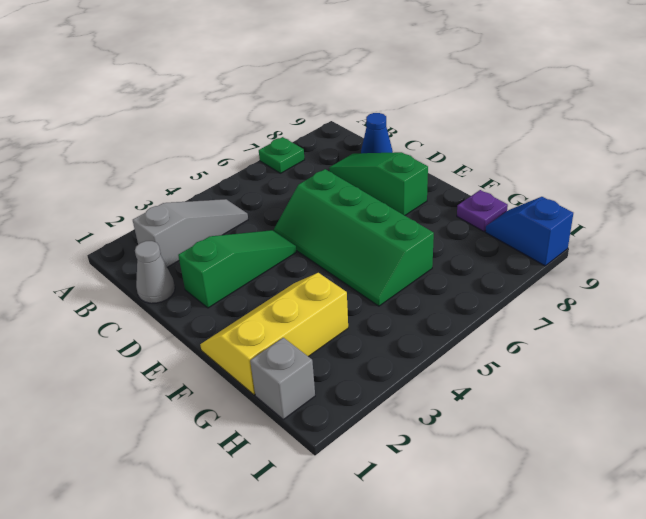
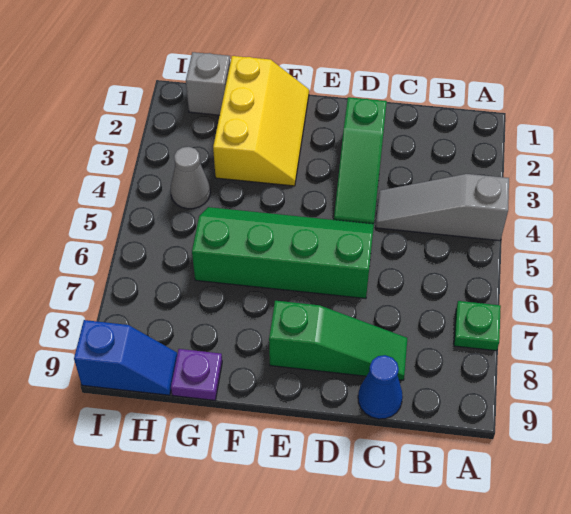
grey slope B2:B4 level 1 top 2 -> grey slope A4:C4 level 1 top A
grey cone C1 level 1 -> grey cone H4 level 1

